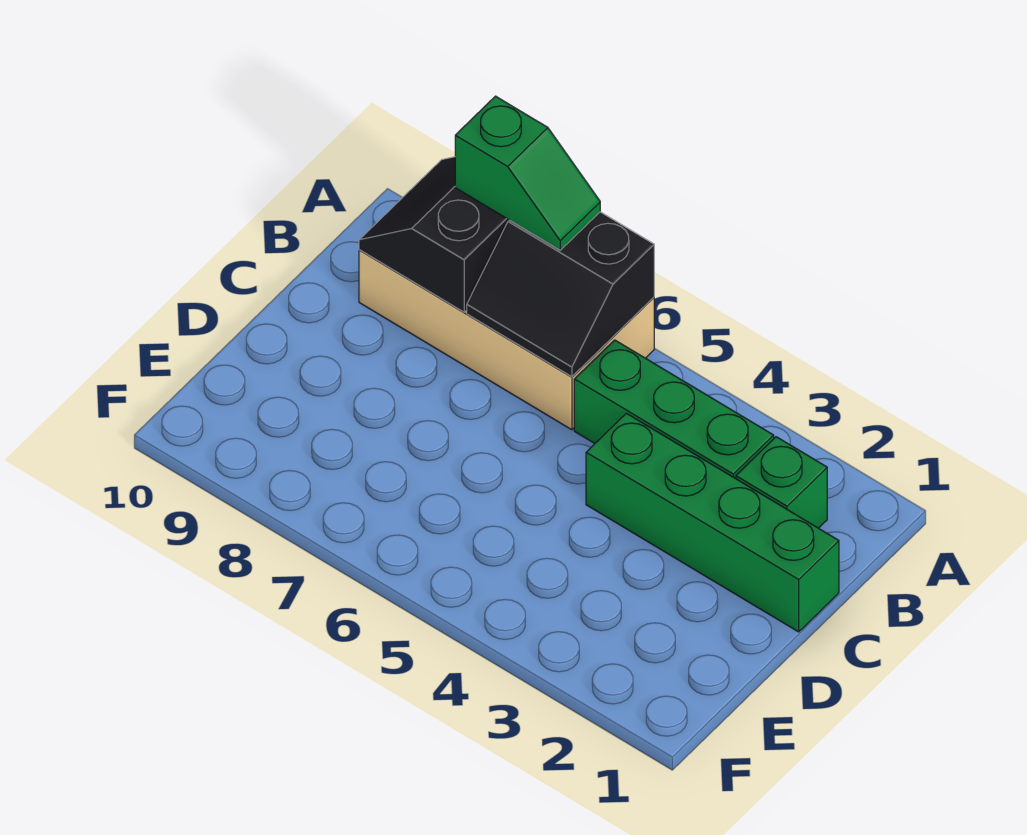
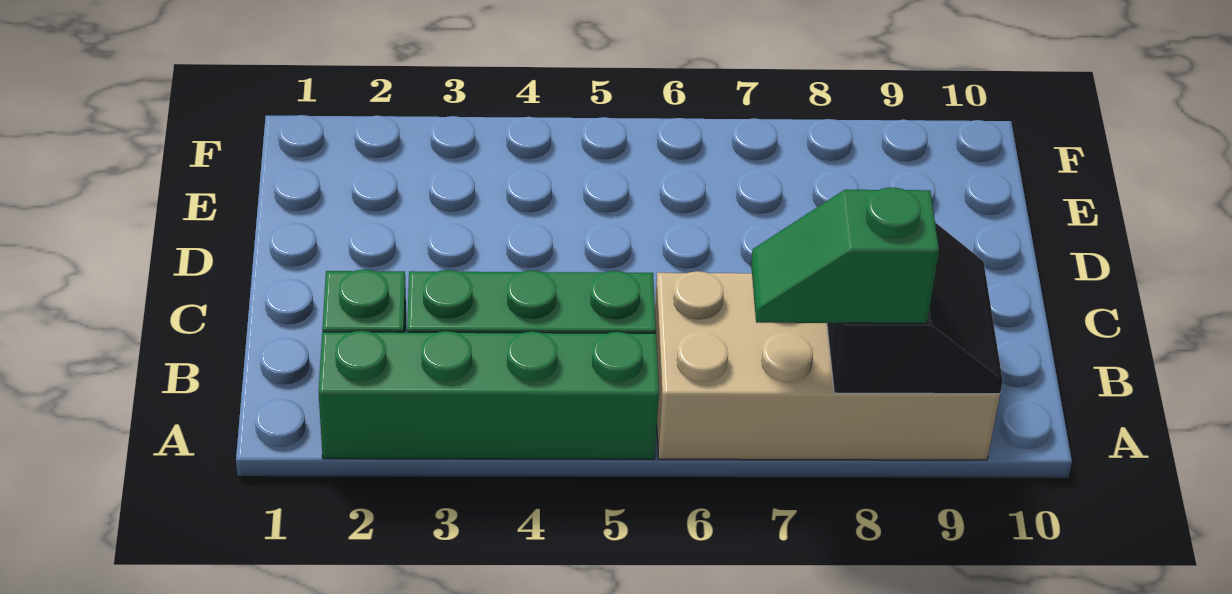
black slope A6:B7 level 2 top A -> none
green brick C1:C4 level 1 -> green brick A2:A5 level 1

